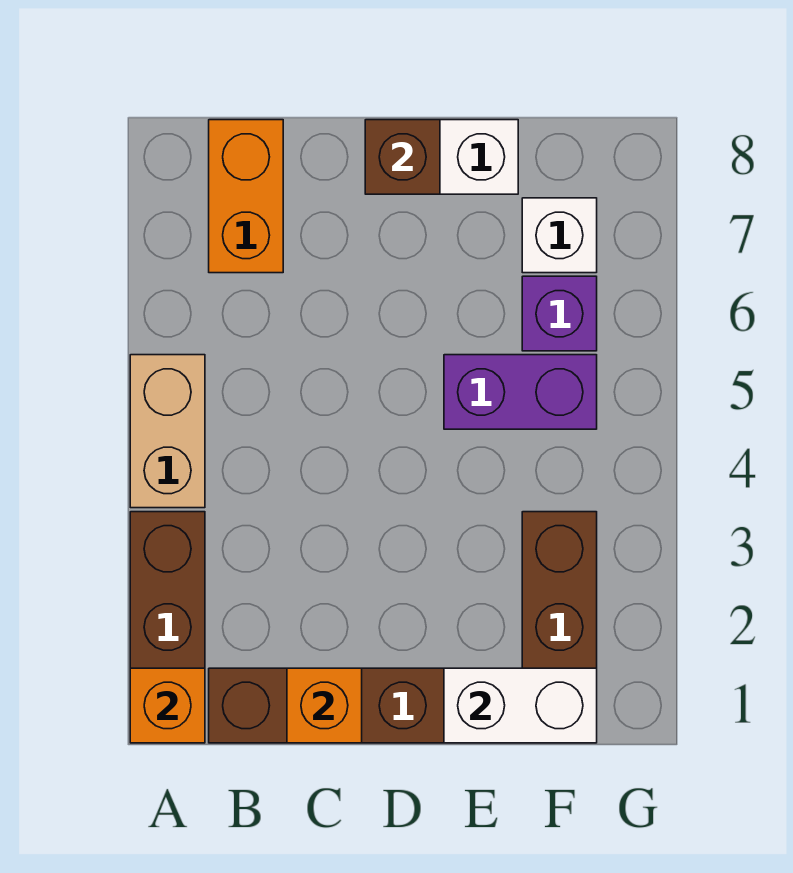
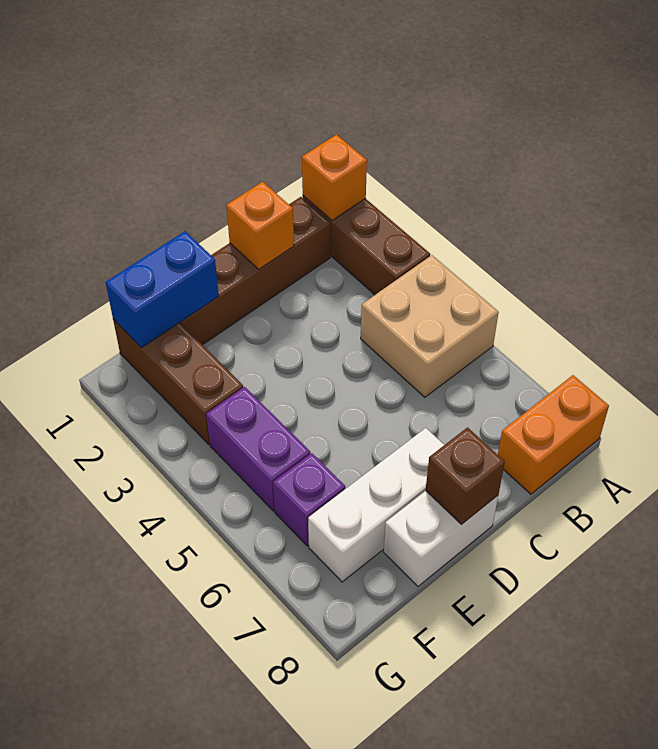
tan brick A4:A5 level 1 -> tan brick A4:B5 level 1
orange brick B7:B8 level 1 -> orange brick A8:B8 level 1
white brick E1:F1 level 2 -> blue brick E1:F1 level 2
purple brick E5:F5 level 1 -> purple brick F4:F5 level 1
white brick F7 level 1 -> white brick D7:F7 level 1

